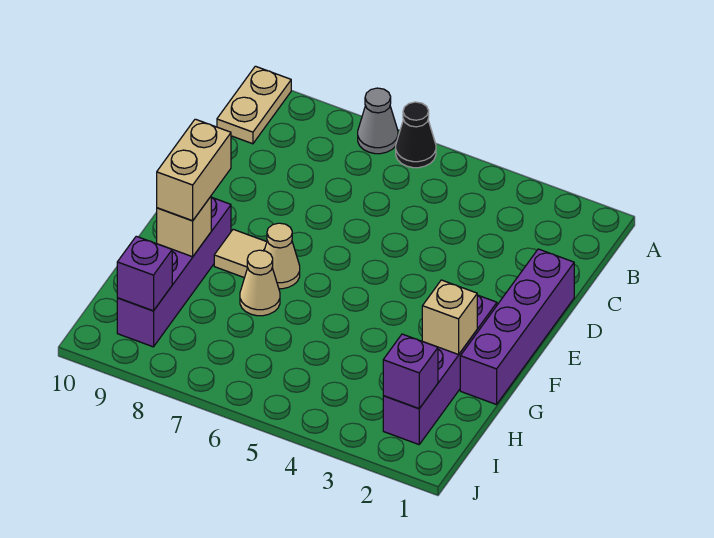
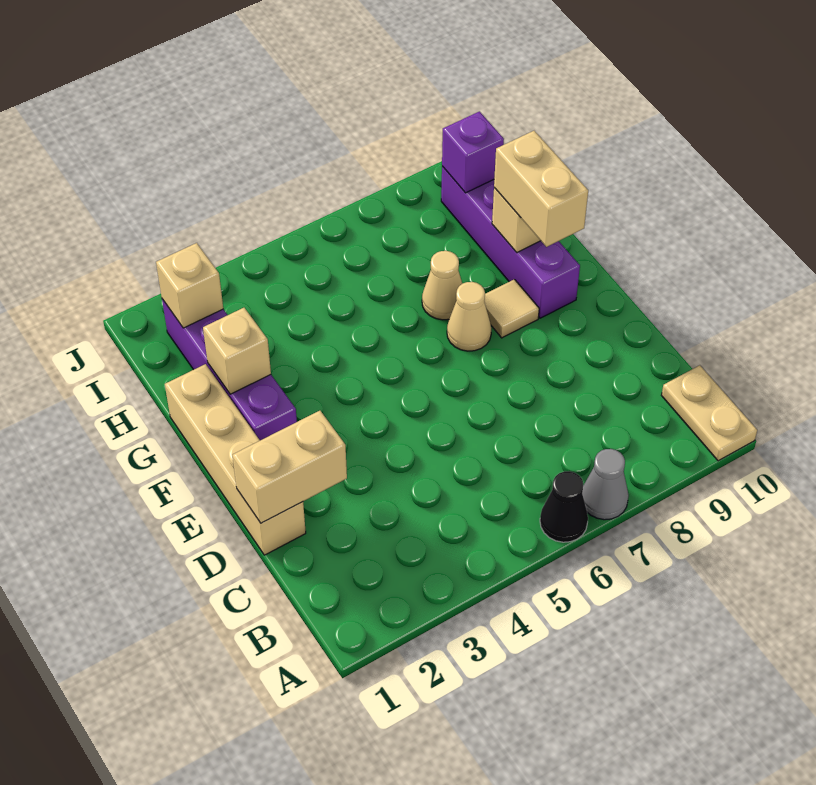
purple brick D1:G1 level 1 -> tan brick D1:G1 level 1
none -> tan brick D1:D2 level 2
purple brick I2 level 2 -> tan brick I2 level 2

